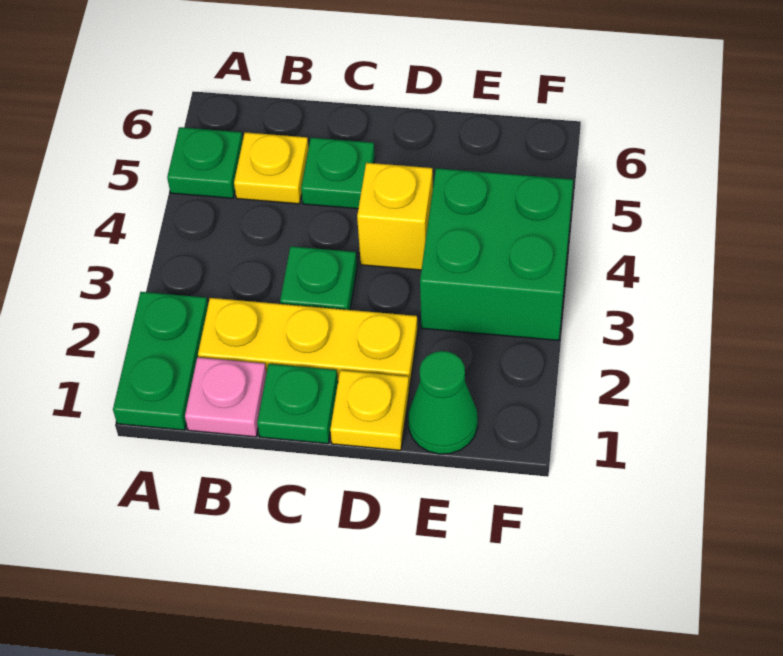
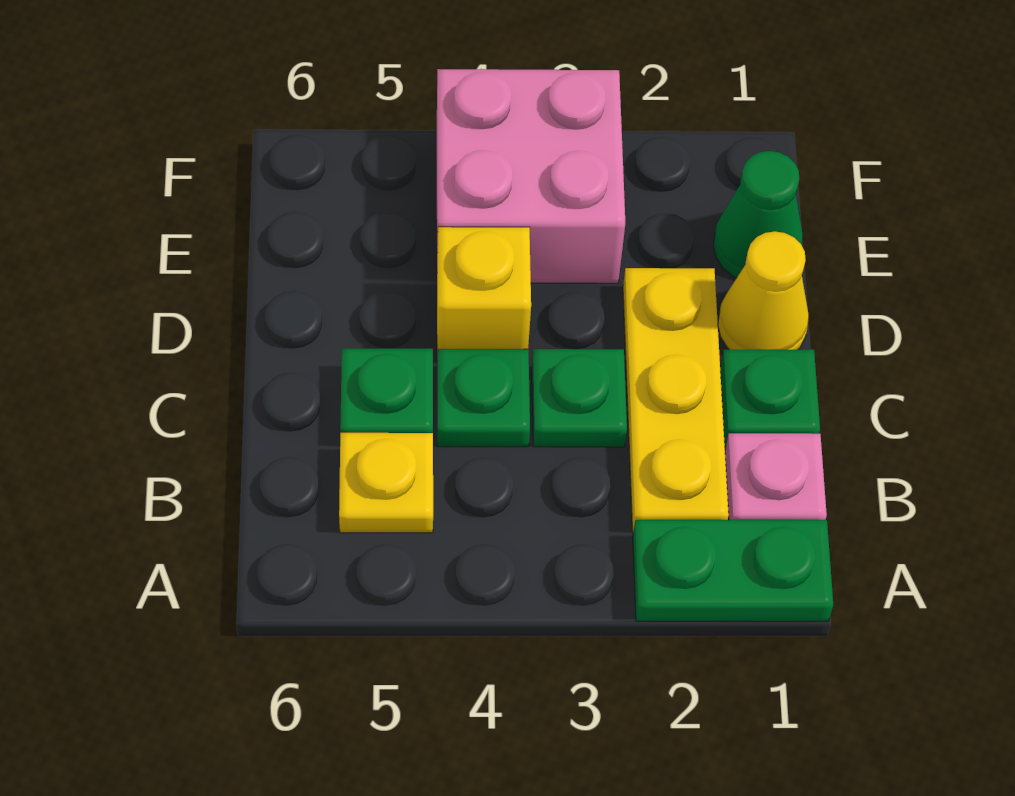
green plate A5 level 1 -> green plate C4 level 1
yellow plate D1 level 1 -> yellow cone D1 level 1
green brick E3:F4 level 1 -> pink brick E3:F4 level 1

